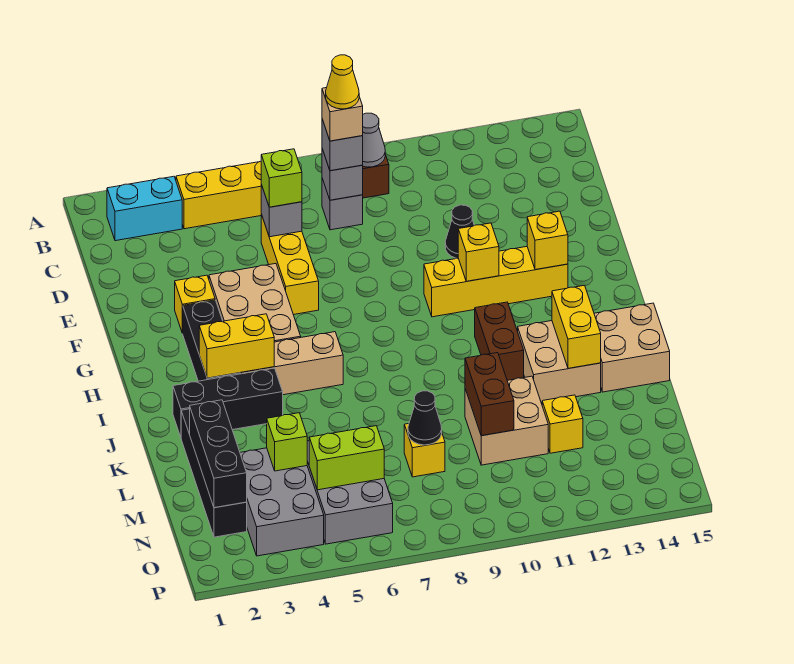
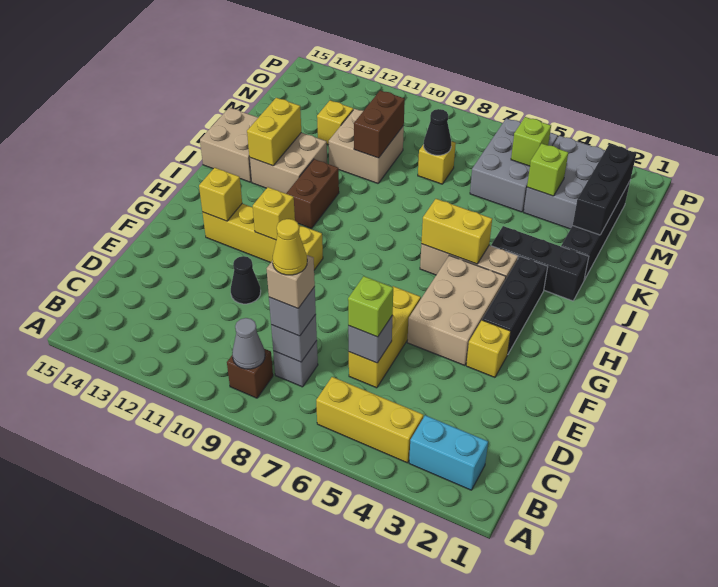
yellow brick I3:I4 level 2 -> yellow brick I5:I6 level 2
lime brick N5:N6 level 2 -> lime brick N5 level 2

